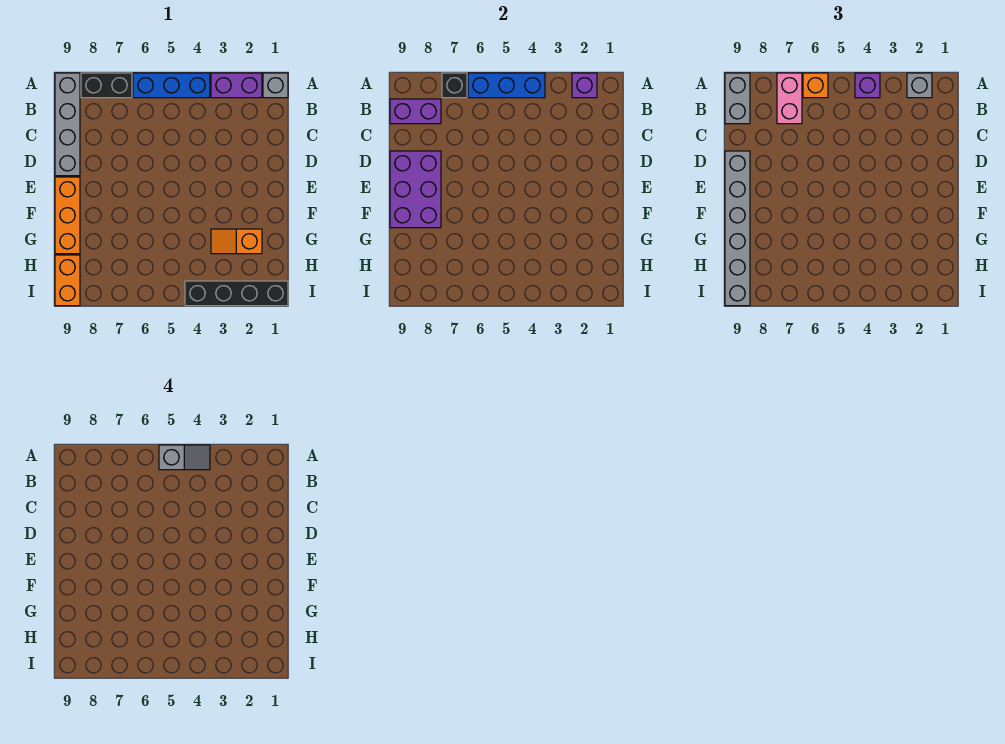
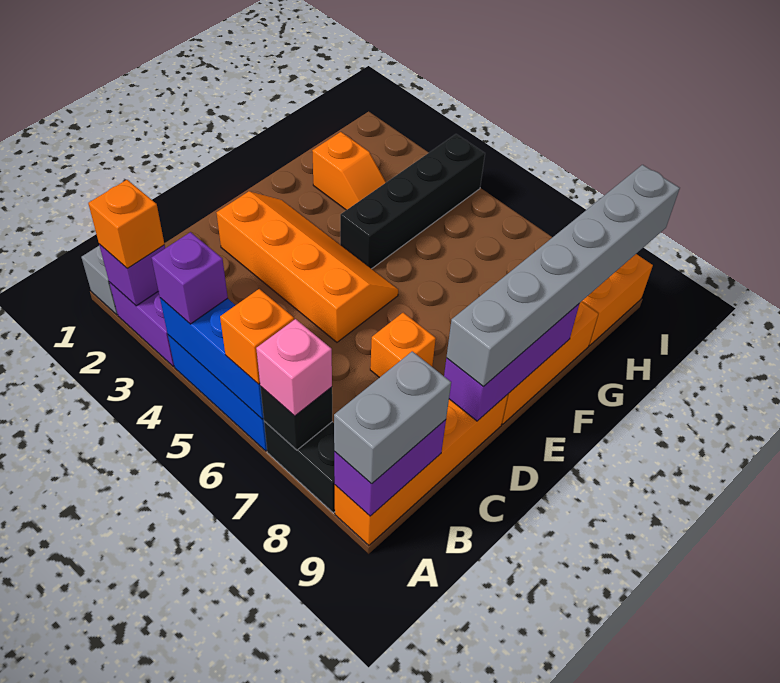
grey brick A2 level 3 -> orange brick A2 level 3
grey slope A4:A5 level 4 top 5 -> none
pink brick A7:B7 level 3 -> pink brick A7 level 3
grey brick A9:D9 level 1 -> orange brick A9:D9 level 1
purple brick B8:B9 level 2 -> purple brick A9:B9 level 2
none -> orange slope D2:E5 level 1 top D
none -> orange brick D7 level 1
purple brick D8:F9 level 2 -> purple brick D9:F9 level 2
black brick I1:I4 level 1 -> black brick F4:I4 level 1

